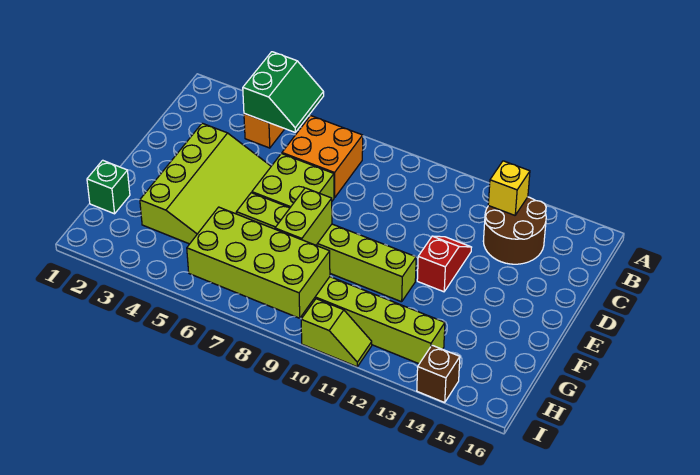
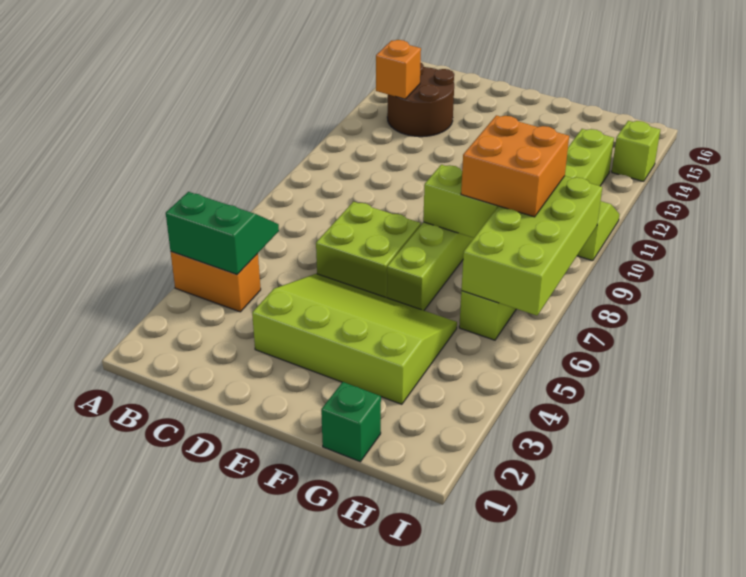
orange brick B6:C7 level 1 -> orange brick G8:H9 level 3
yellow brick B13 level 2 -> orange brick B13 level 2
red slope D12:E12 level 1 top E -> none
brown brick I14 level 1 -> lime brick I14 level 1

